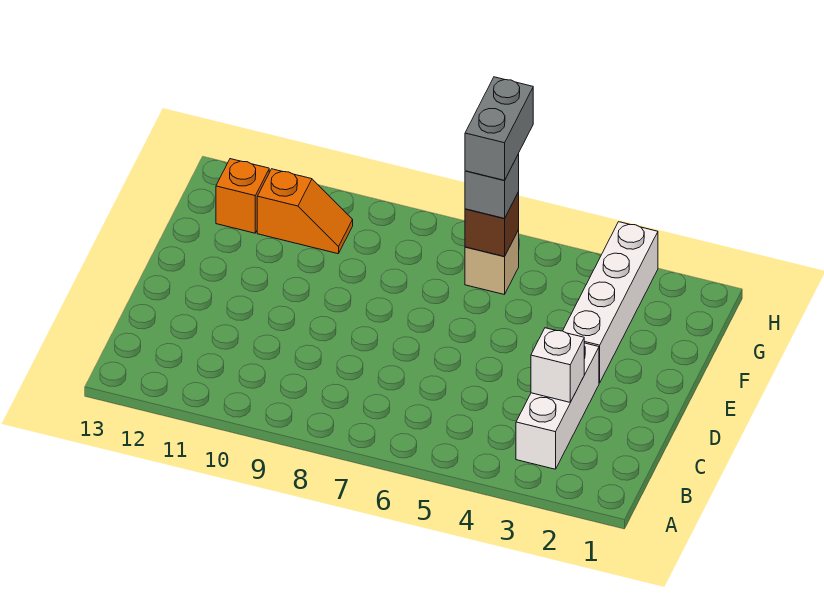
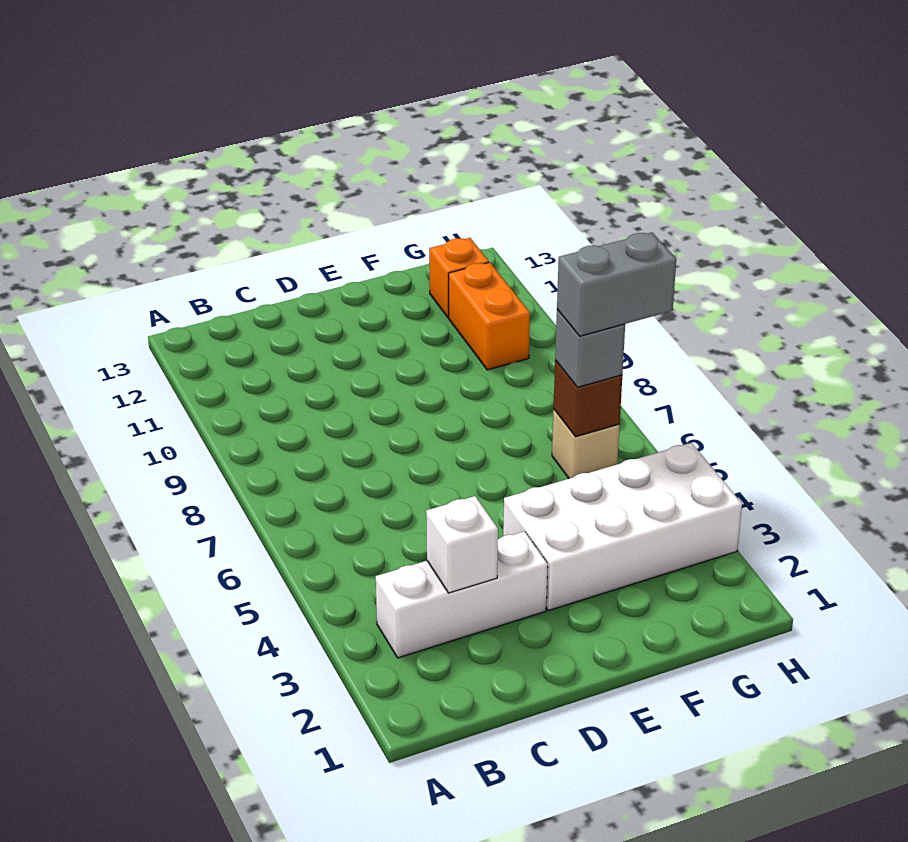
white brick E3:H3 level 1 -> white brick E3:H4 level 1
orange slope G10:G11 level 1 top 11 -> orange brick G10:G11 level 1

